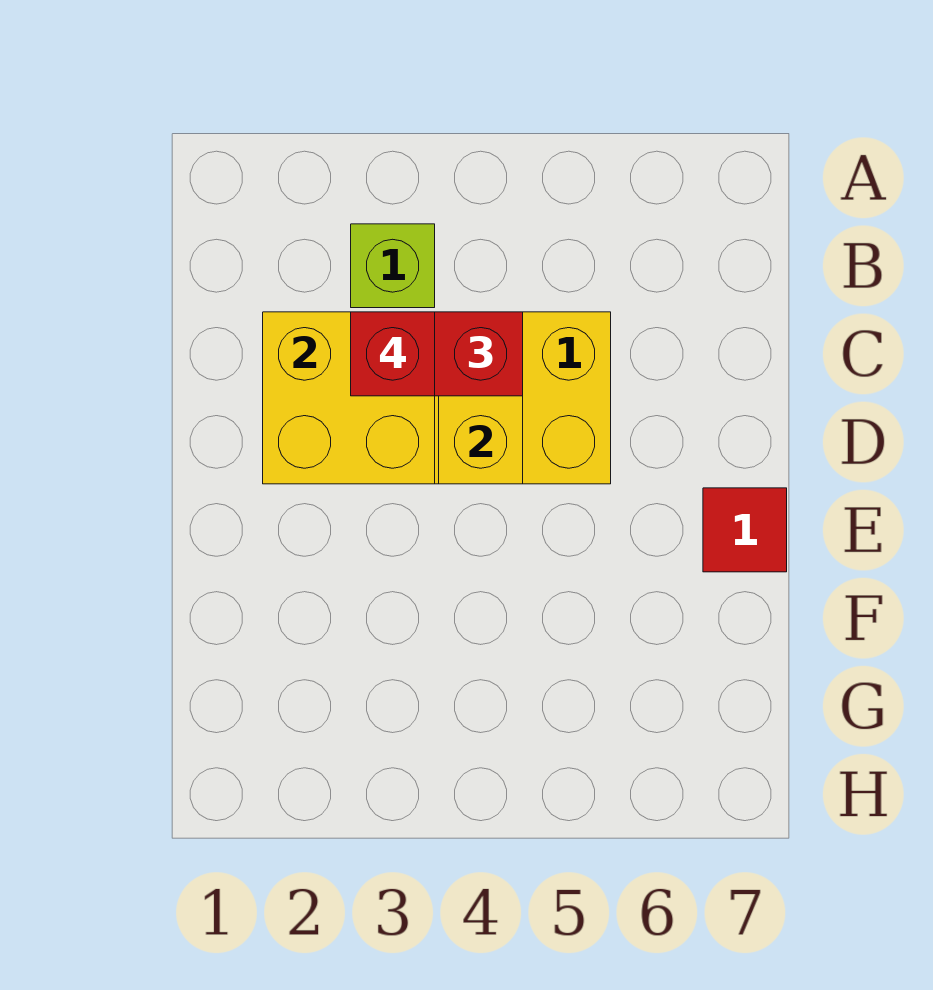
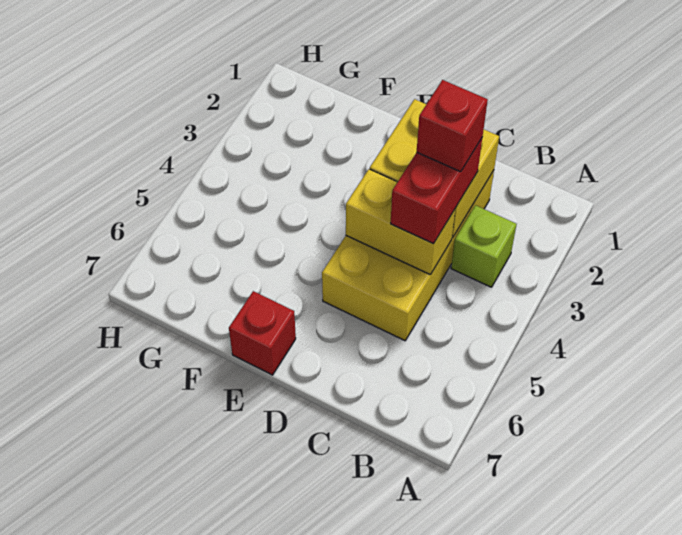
red tile E7 level 1 -> red brick E7 level 1

